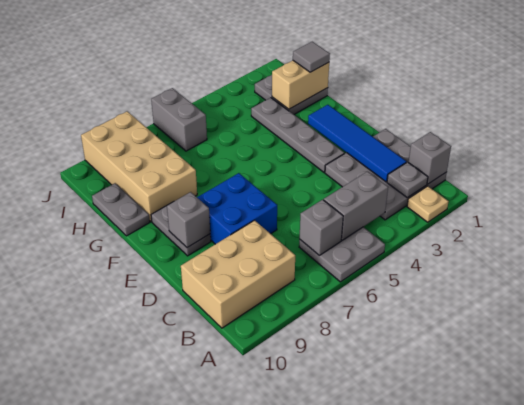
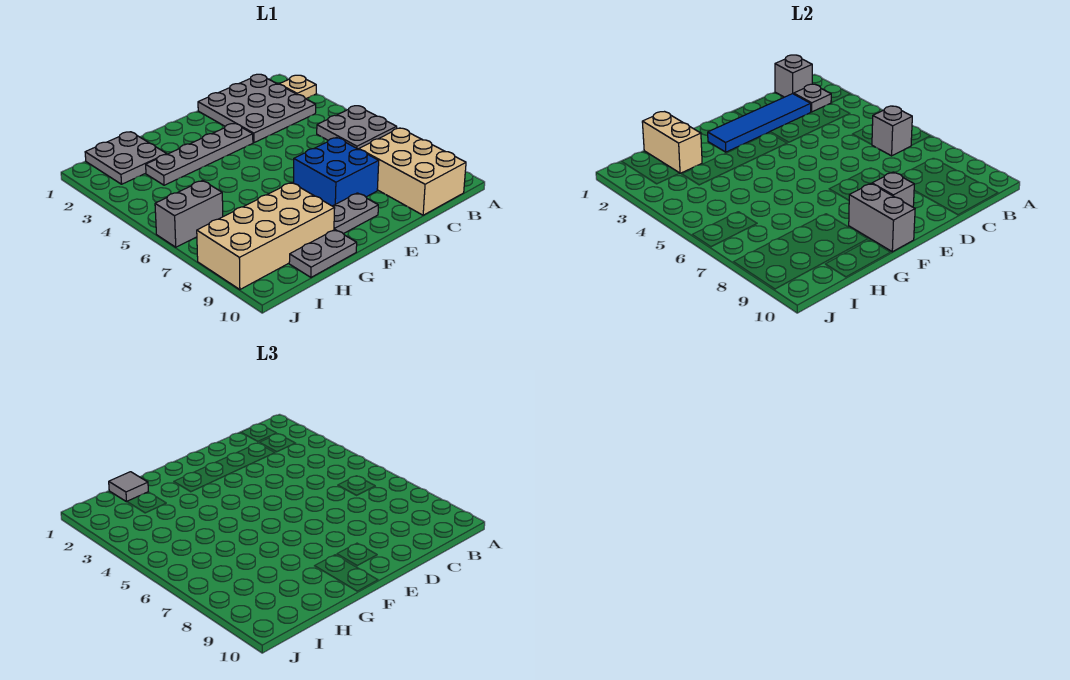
grey brick B4:B5 level 2 -> grey brick F9:F10 level 2

